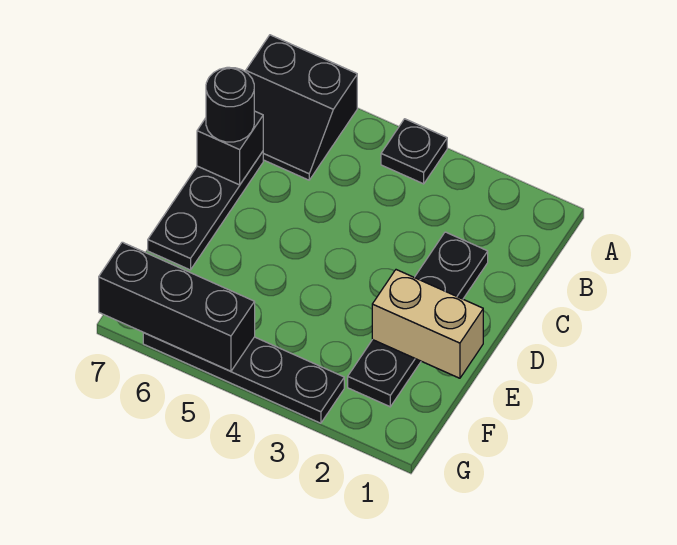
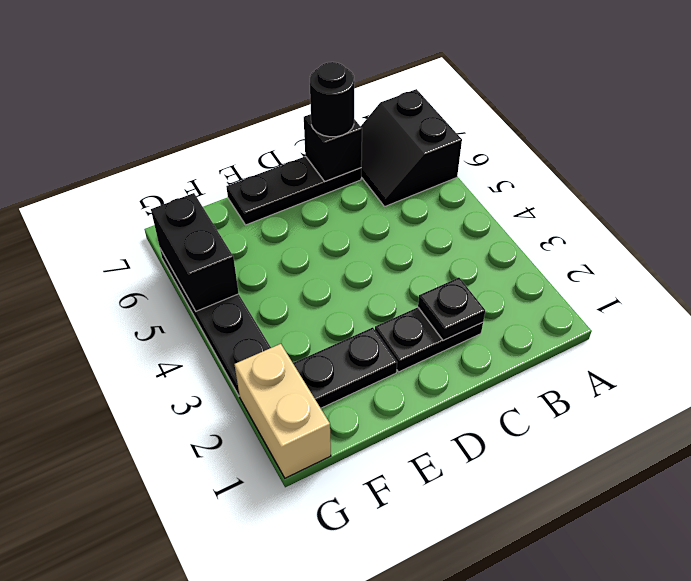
black plate A4 level 1 -> black plate C2 level 2
tan brick E1:E2 level 2 -> tan brick G1:G2 level 1
black brick G5:G7 level 2 -> black brick G5:G6 level 2

